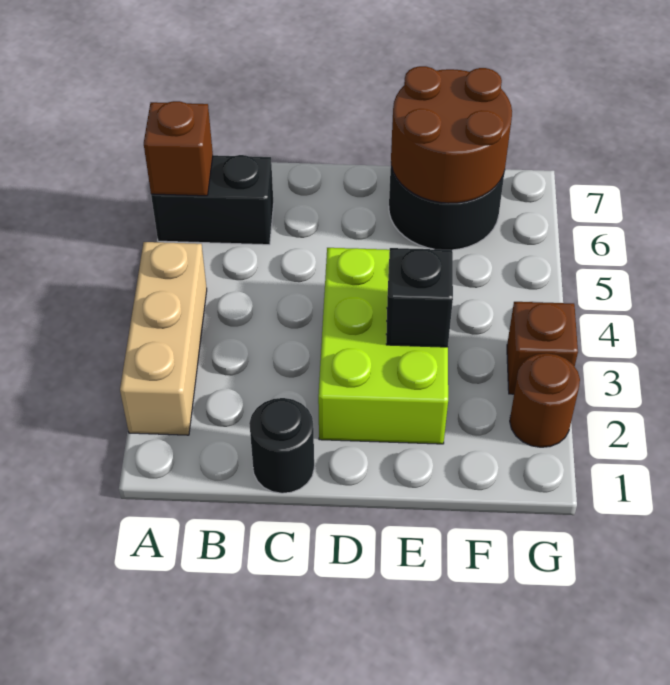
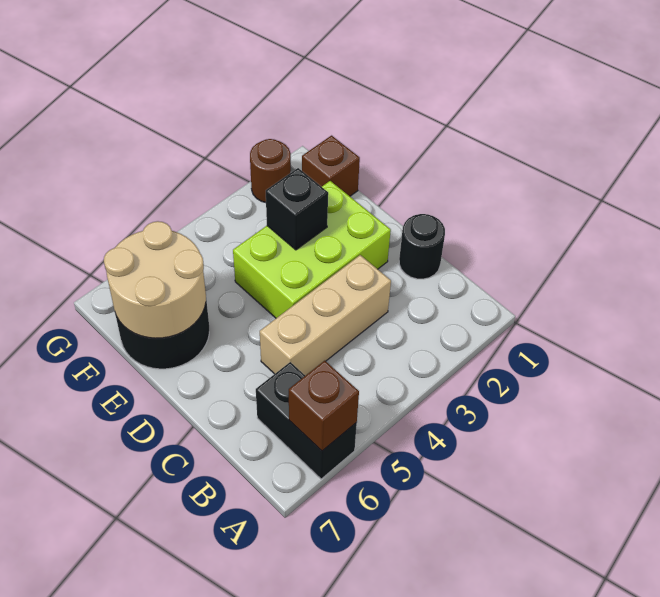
tan brick A2:A4 level 1 -> tan brick C3:C5 level 1
brown round brick E6:F7 level 2 -> tan round brick E6:F7 level 2
brown brick G3 level 1 -> brown brick F1 level 1

